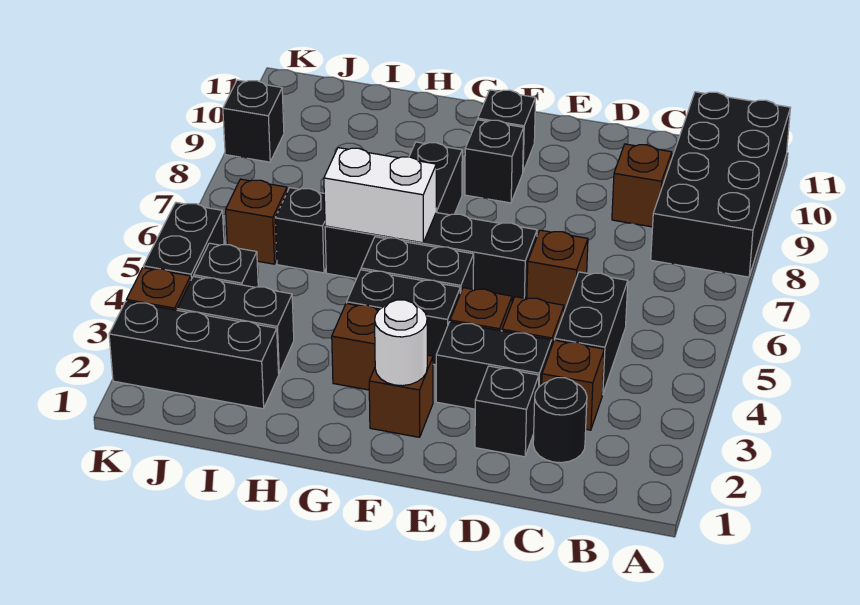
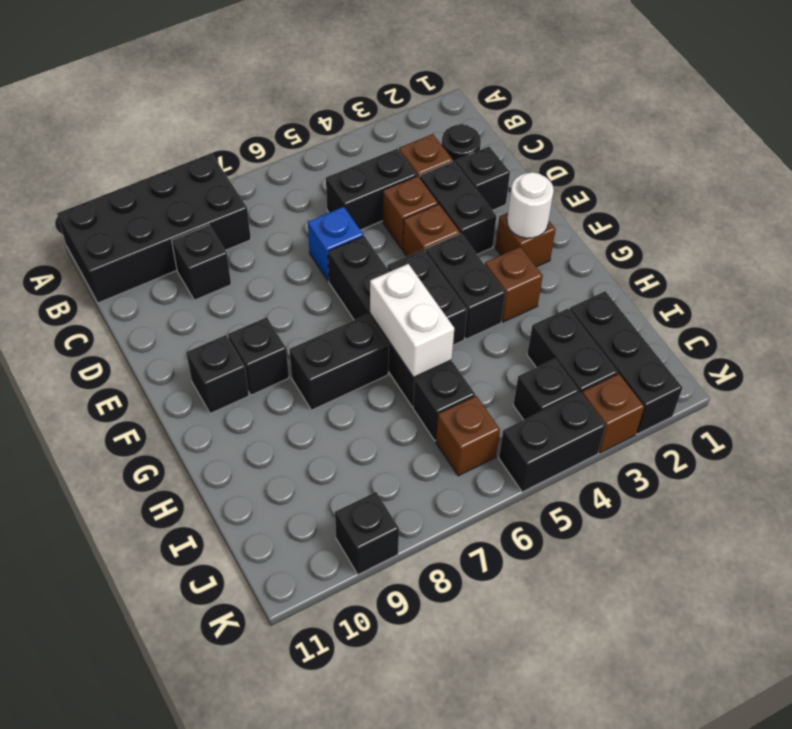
brown brick C9 level 1 -> black brick C9 level 1
brown brick D6 level 1 -> blue brick D6 level 1

